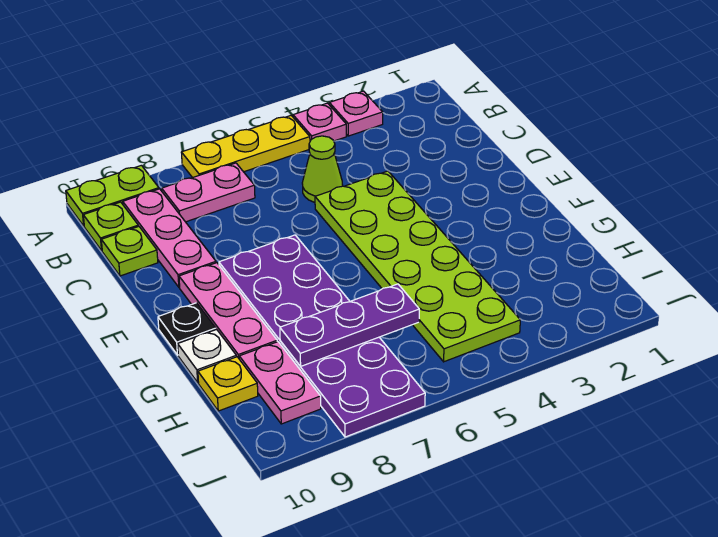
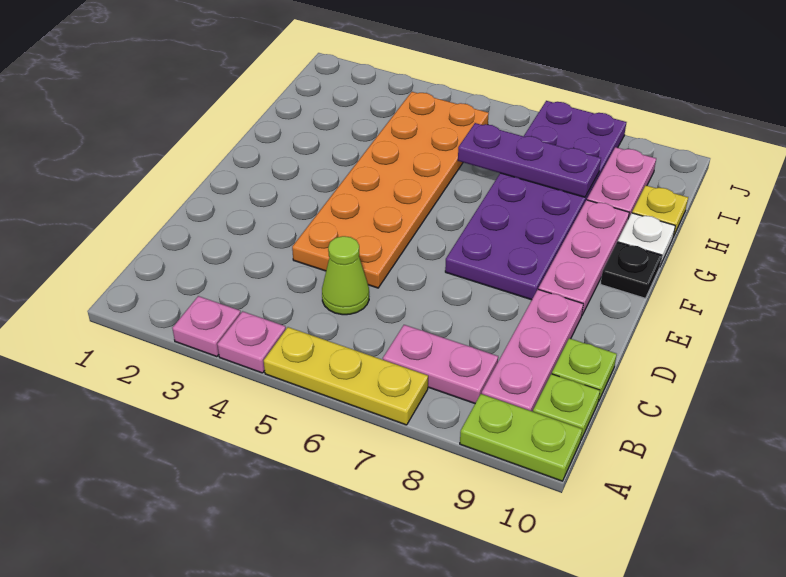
lime plate D4:I5 level 1 -> orange plate D4:I5 level 1

